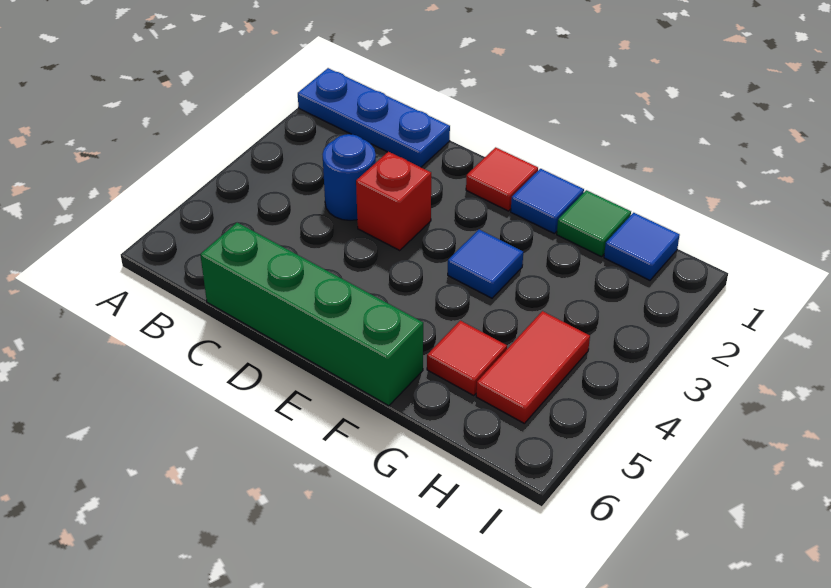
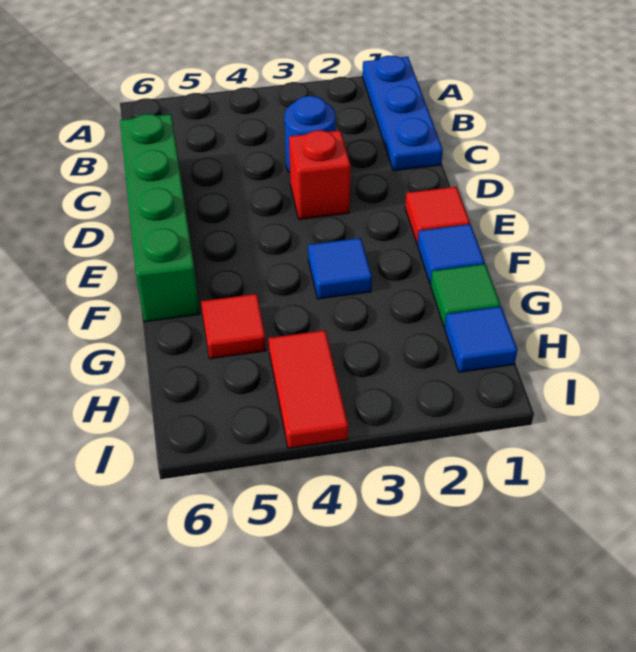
red tile H4:H5 level 1 -> red tile H4:I4 level 1

